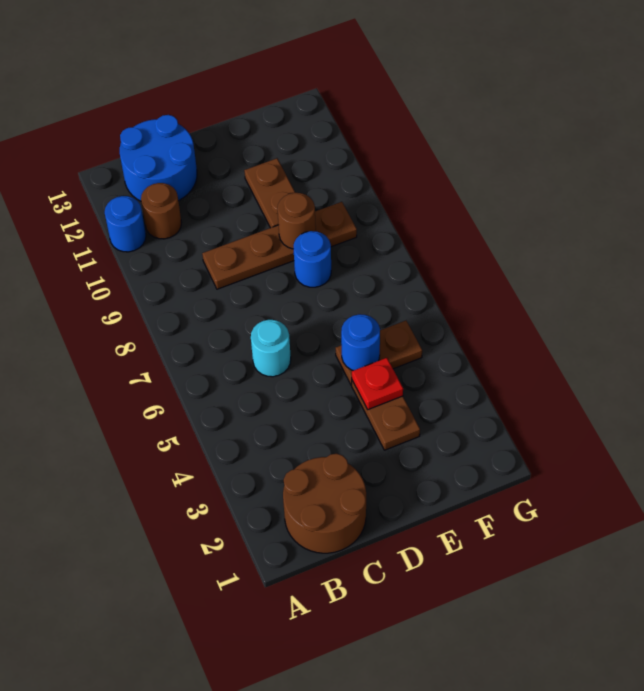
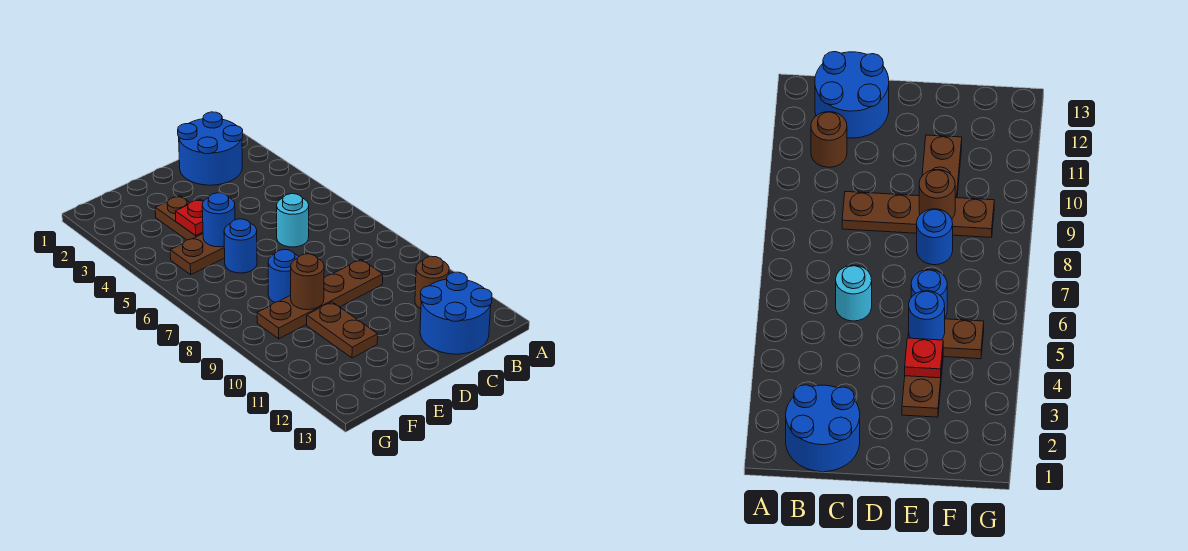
blue round brick A11 level 1 -> blue round brick E6 level 1
brown round brick B1:C2 level 1 -> blue round brick B1:C2 level 1

